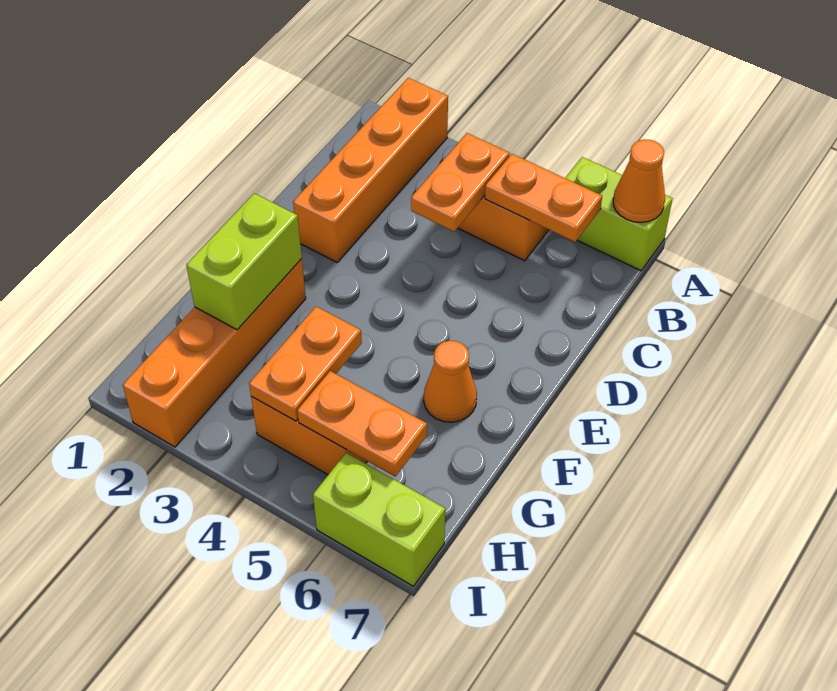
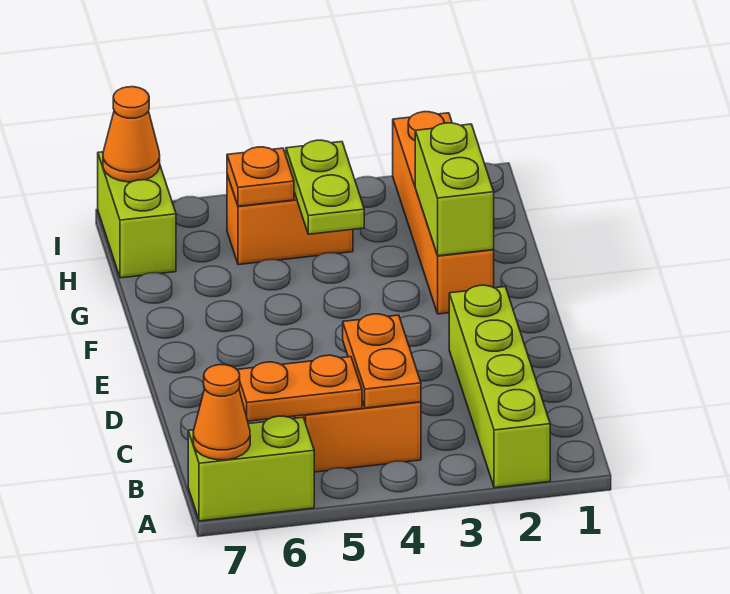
orange brick A2:D2 level 1 -> lime brick A2:D2 level 1
orange cone F6 level 1 -> orange cone I7 level 2
orange plate G4:H4 level 2 -> lime plate G4:H4 level 2
orange plate H5:H6 level 2 -> orange plate H5 level 2
lime brick I6:I7 level 1 -> lime brick H7:I7 level 1

